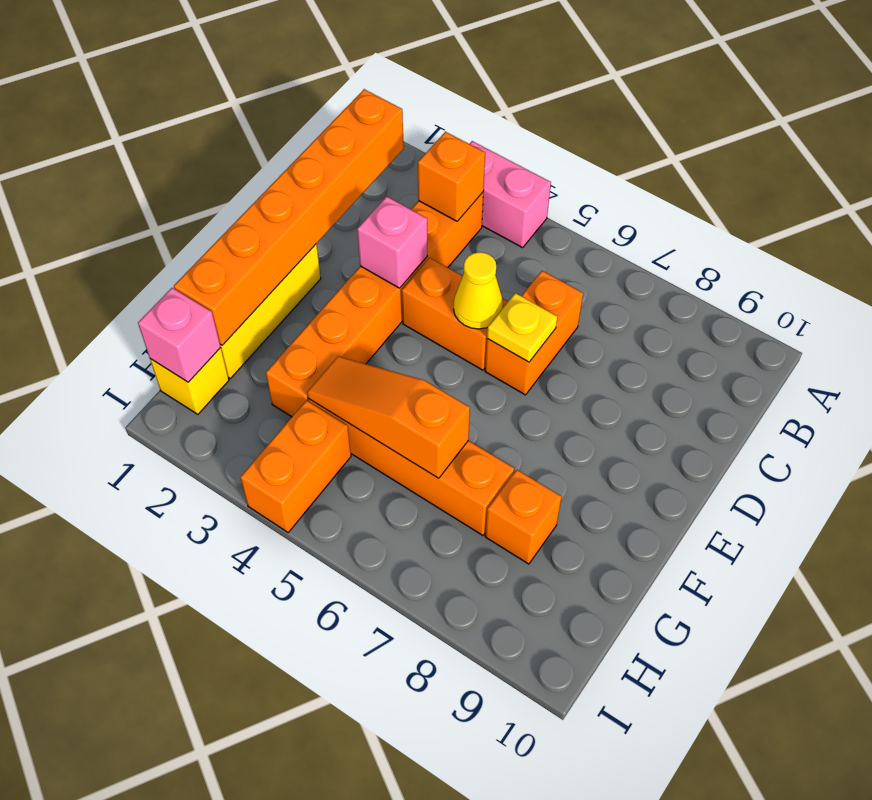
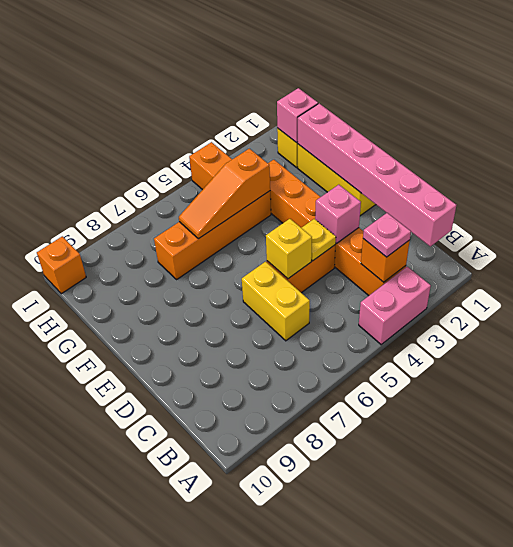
orange brick B1:G1 level 2 -> pink brick B1:G1 level 2
none -> pink plate B3 level 3
orange brick C6:D6 level 1 -> yellow brick C6:D6 level 1
yellow cone D5 level 2 -> yellow brick D5 level 2
yellow plate D6 level 2 -> yellow plate D4 level 2
orange slope G4:G6 level 2 top 6 -> orange slope G4:G6 level 2 top 4
orange brick G8 level 1 -> orange brick I10 level 1

